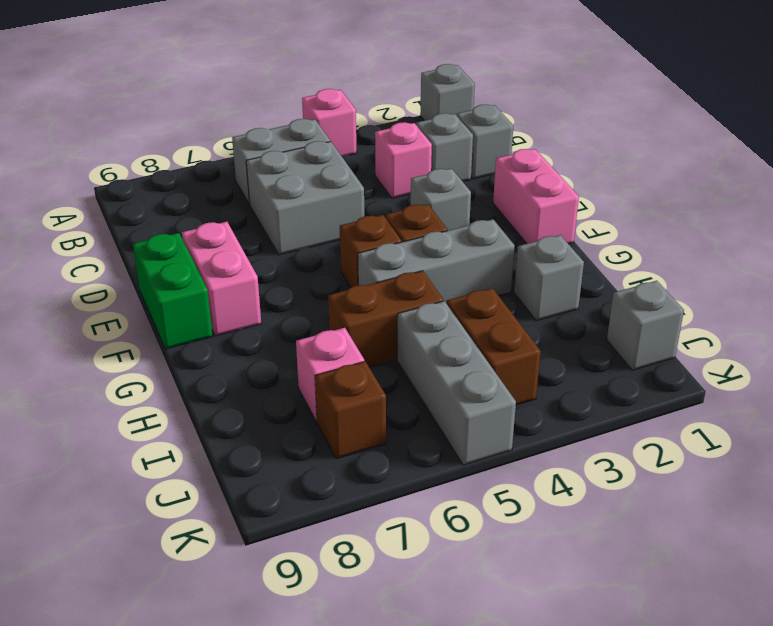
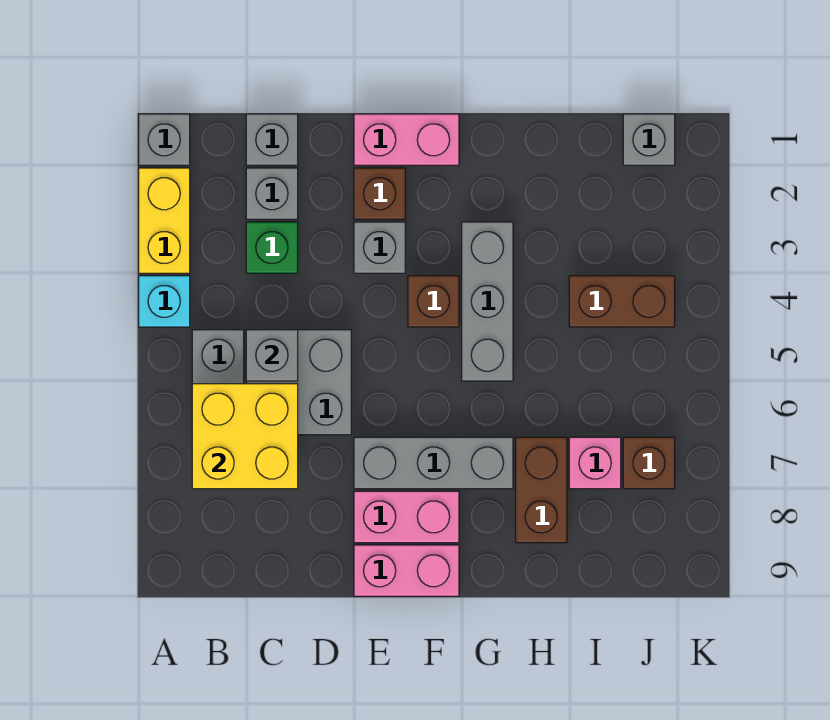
none -> yellow brick A2:A3 level 1
pink brick A4 level 1 -> cyan brick A4 level 1
none -> yellow brick B6:C7 level 2
pink brick C3 level 1 -> green brick C3 level 1
green brick E9:F9 level 1 -> pink brick E9:F9 level 1
brown brick F5 level 1 -> brown brick E2 level 1
grey brick H2 level 1 -> grey brick C5 level 2
brown brick H5:H6 level 1 -> brown brick H7:H8 level 1
grey brick I5:K5 level 1 -> grey brick E7:G7 level 1

